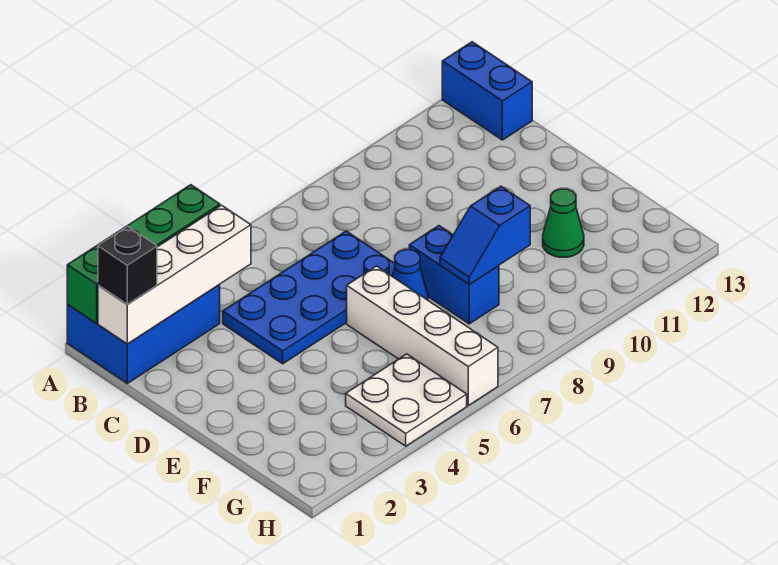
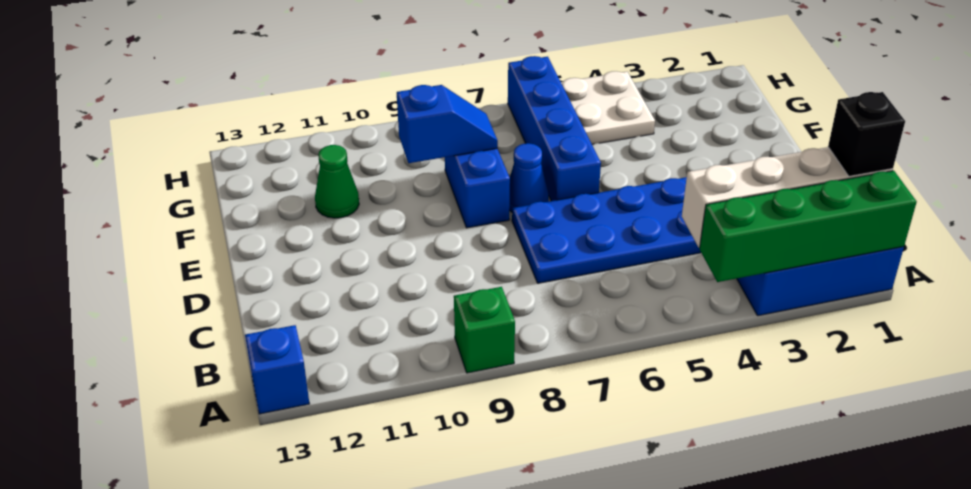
none -> green brick A9 level 1
blue brick A13:B13 level 1 -> blue brick A13 level 1
white brick E6:H6 level 1 -> blue brick E6:H6 level 1

